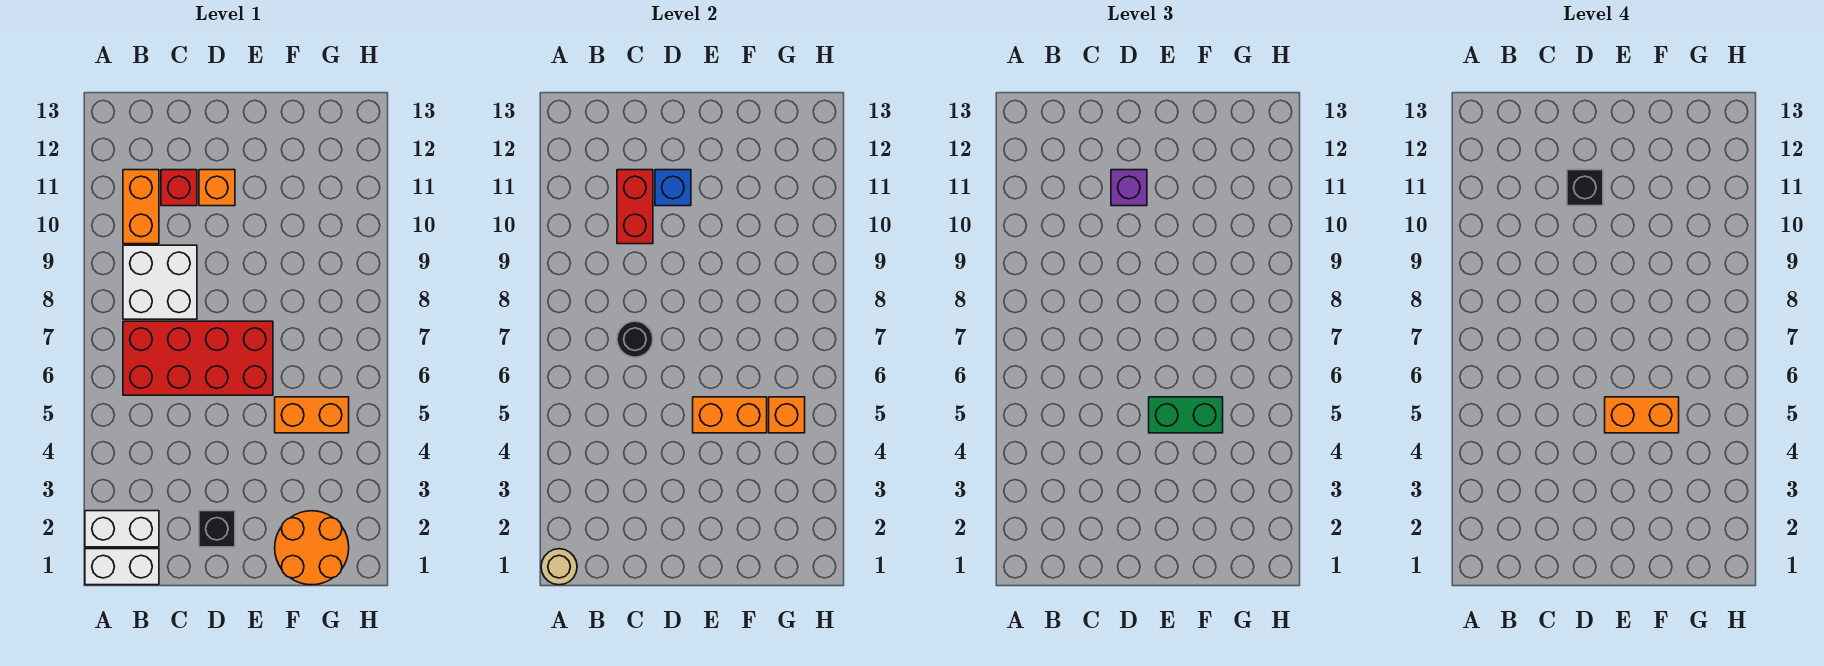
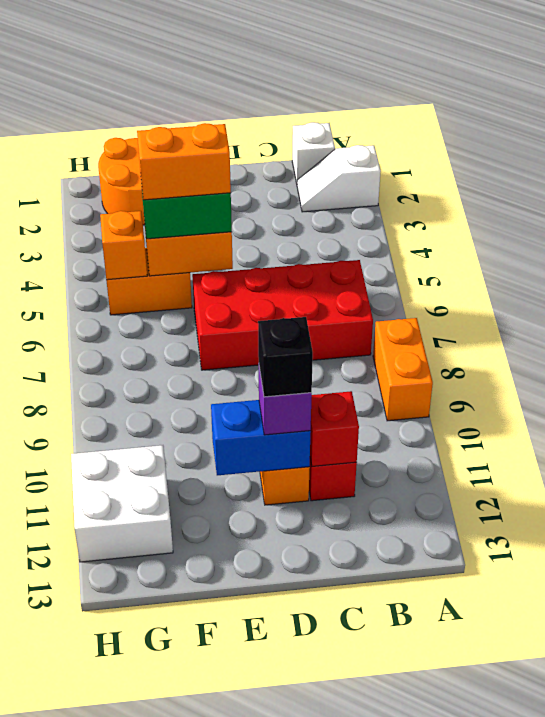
white brick A1:B1 level 1 -> white brick B1 level 1
tan round brick A1 level 2 -> none
white brick A2:B2 level 1 -> white slope A2:B2 level 1 top A
white brick B8:C9 level 1 -> white brick G11:H12 level 1
orange brick B10:B11 level 1 -> orange brick A8:A9 level 1
black round brick C7 level 2 -> none
red brick C10:C11 level 2 -> red brick C11 level 2
black brick D2 level 1 -> none
blue brick D11 level 2 -> blue brick D11:E11 level 2

